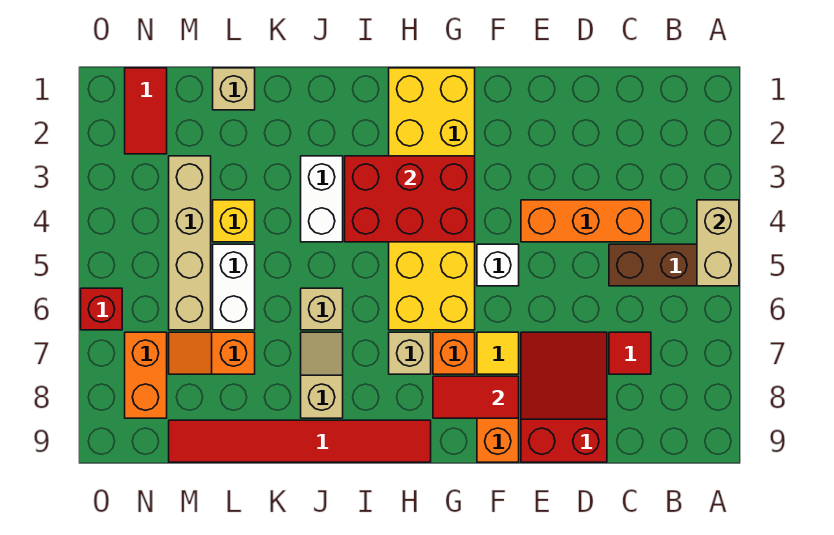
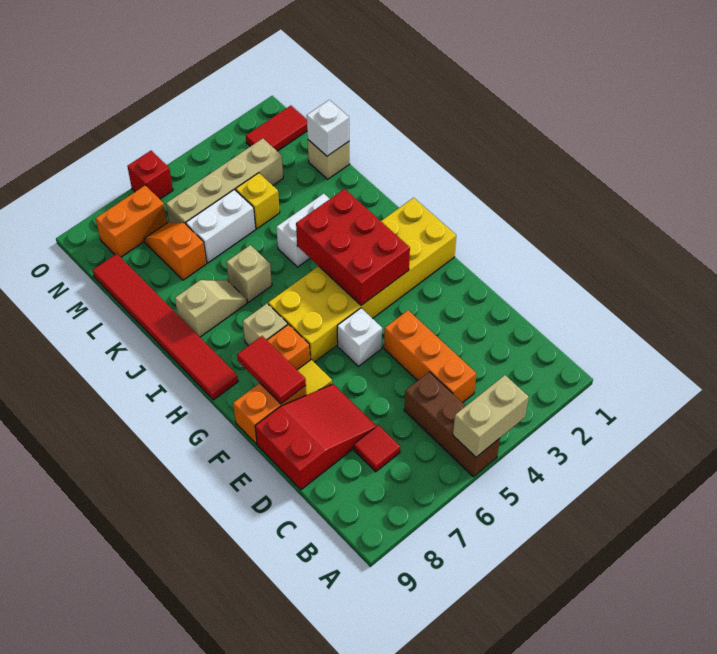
none -> white brick L1 level 2

